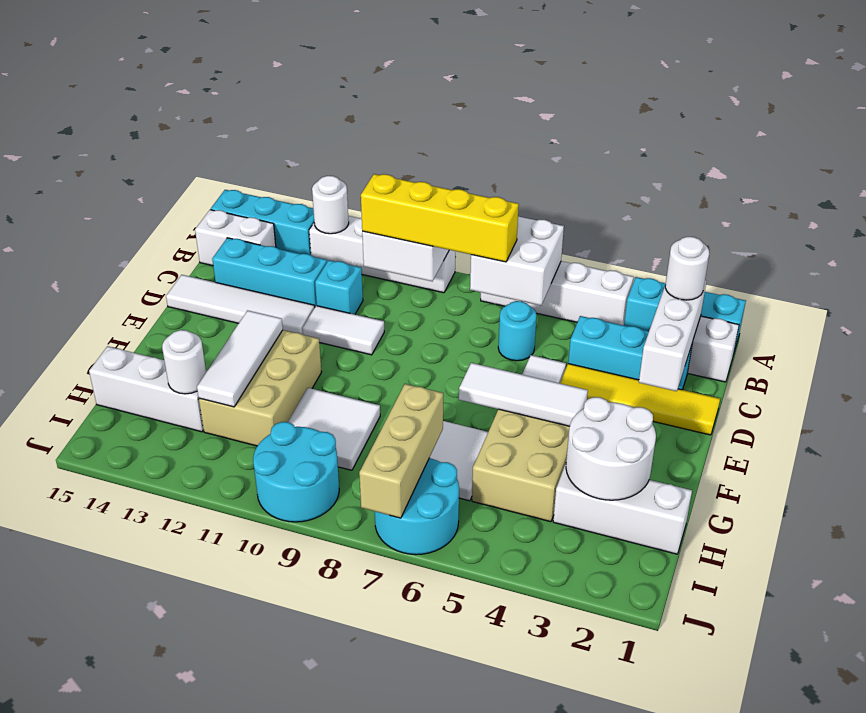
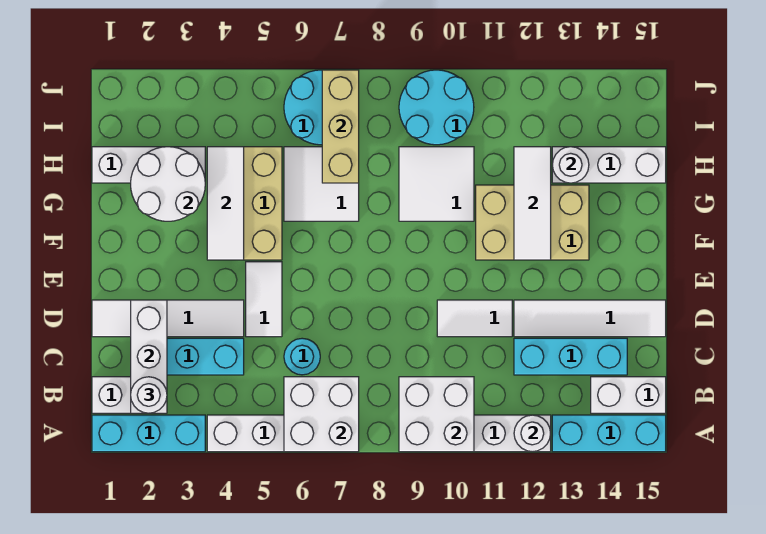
yellow brick B7:B10 level 3 -> none
cyan brick C11 level 1 -> none
yellow tile D1:D4 level 1 -> white tile D1:D4 level 1
white tile F4:F6 level 2 -> white tile F4:H4 level 2
tan brick F11:H12 level 1 -> tan brick F11:G13 level 1

